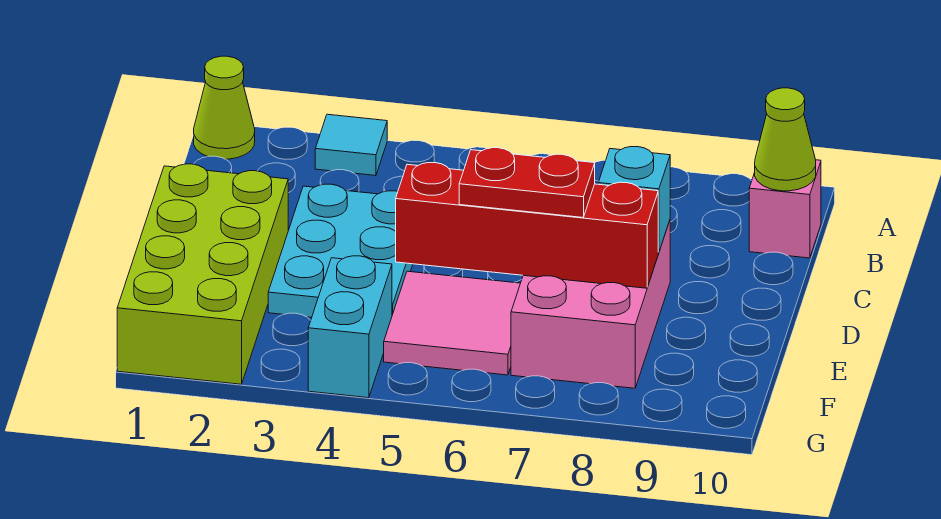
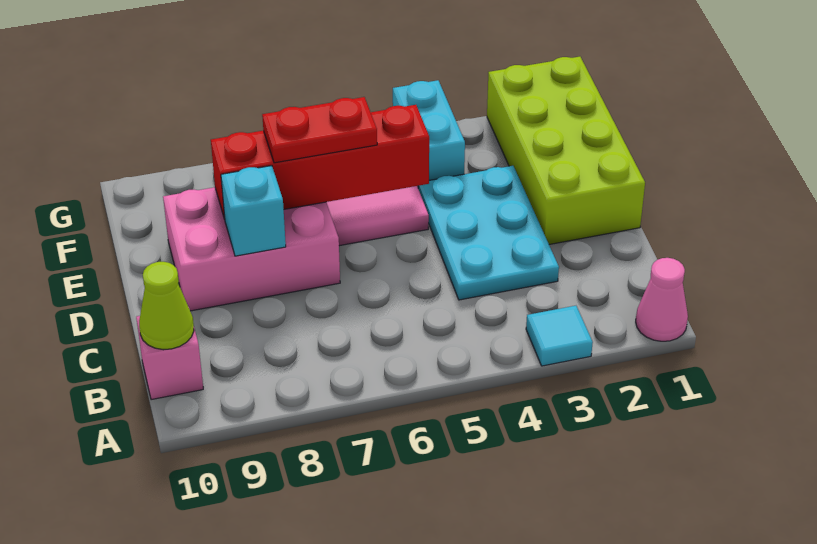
lime cone A1 level 1 -> pink cone A1 level 1
pink brick D7:F8 level 1 -> pink brick D7:E9 level 1

